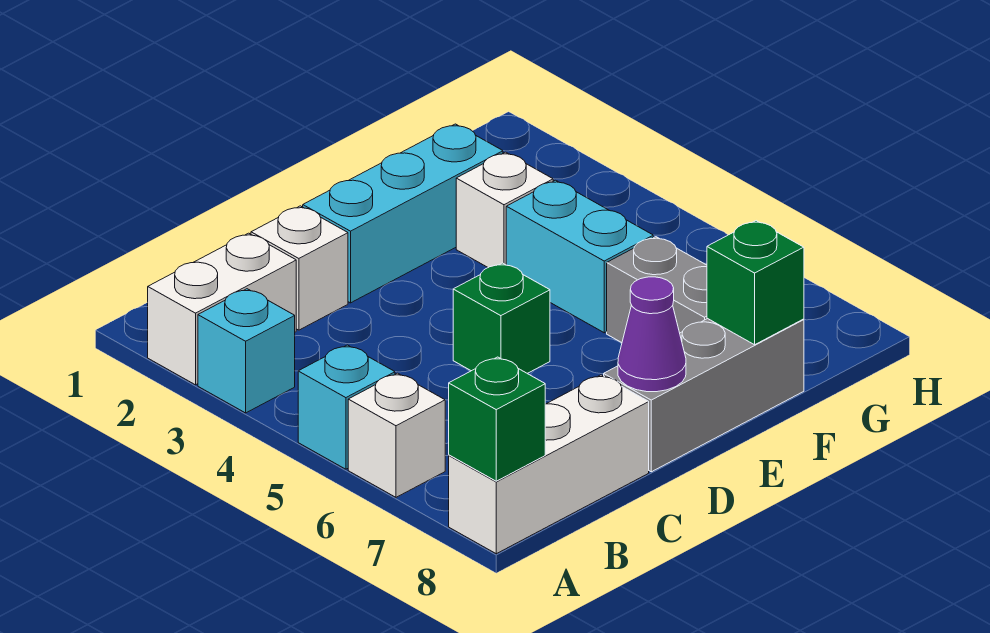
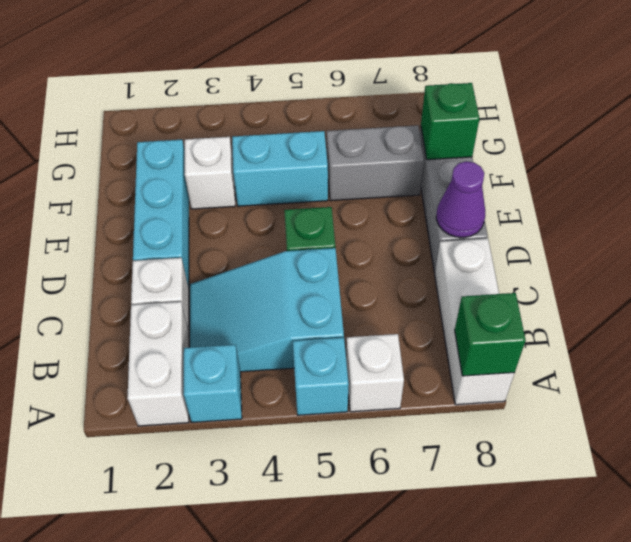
none -> cyan slope B3:C5 level 1 top 5

